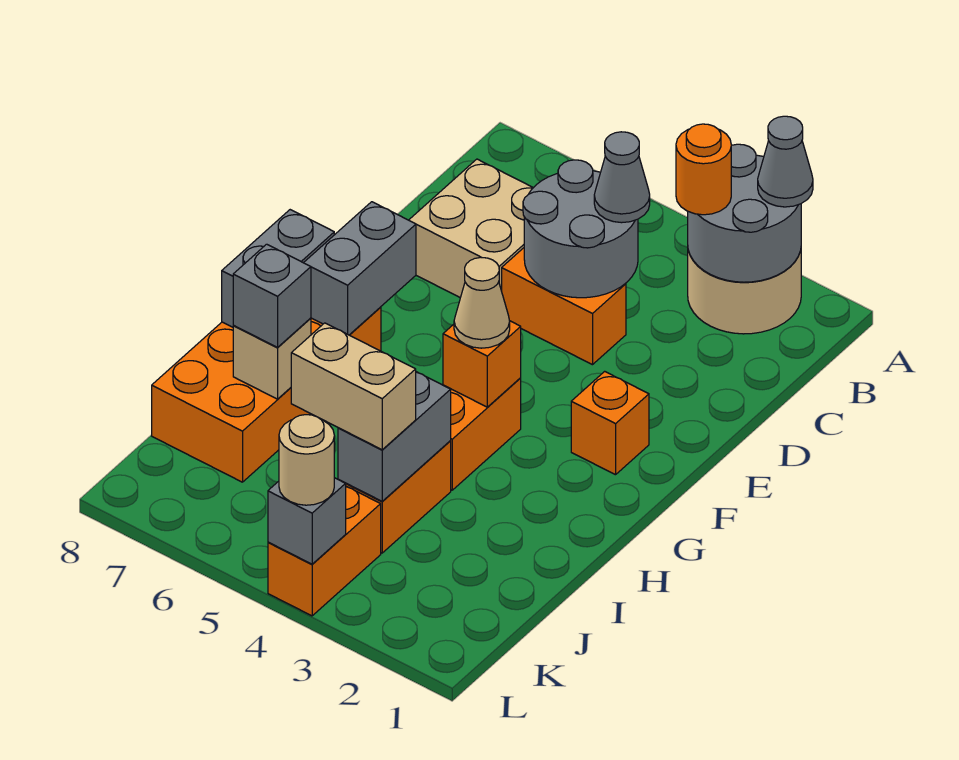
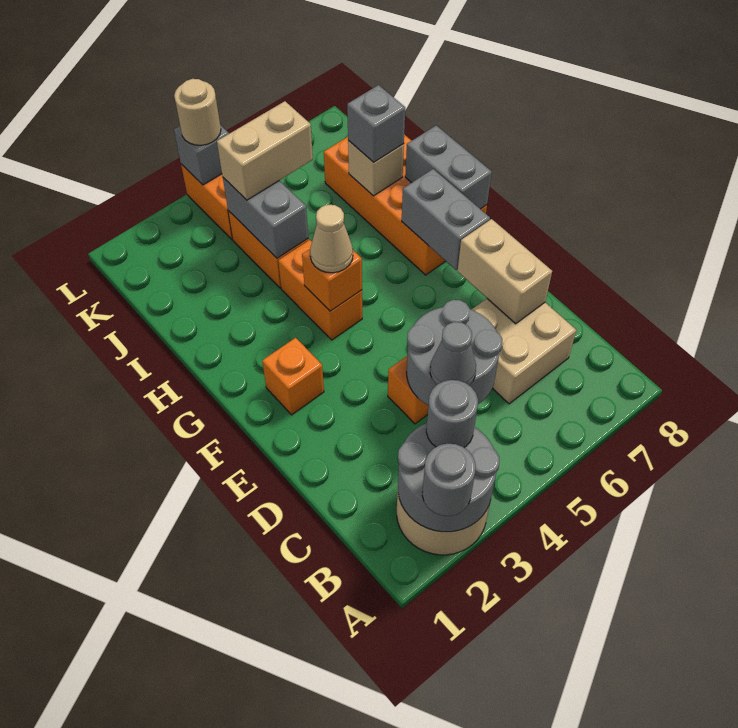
grey cone A2 level 3 -> grey round brick A2 level 3
orange round brick B3 level 3 -> grey round brick B3 level 3
none -> tan brick D7:E7 level 2

